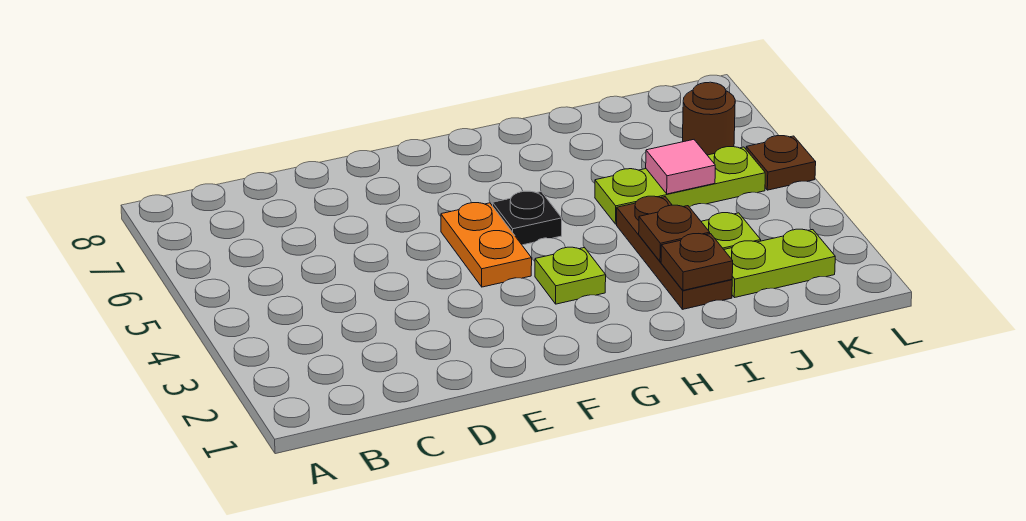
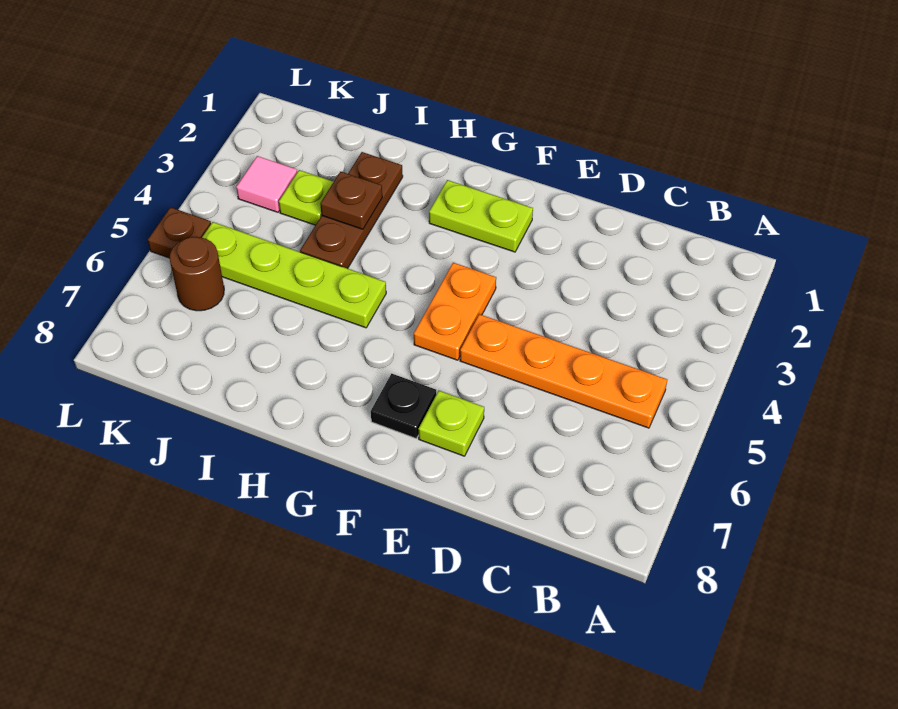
none -> orange plate B5:E5 level 1
lime plate G3 level 1 -> lime plate E7 level 1
black plate G5 level 1 -> black plate F7 level 1
brown plate I2 level 2 -> none
lime plate I5:K5 level 1 -> lime plate H5:K5 level 1
lime plate J2:K2 level 1 -> lime plate F2:G2 level 1
pink tile J5 level 2 -> pink tile K3 level 1

